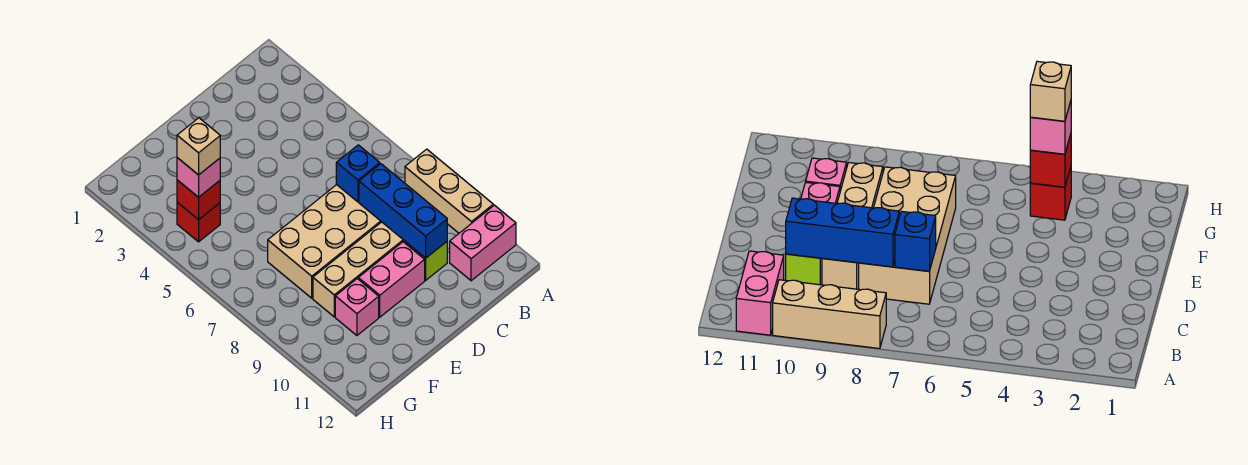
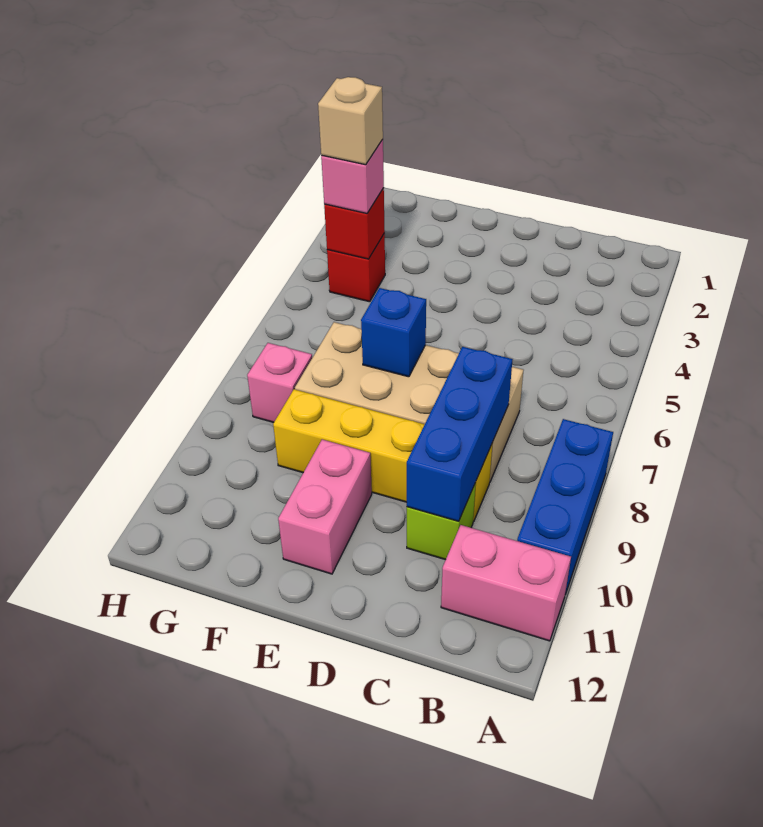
tan brick A8:A10 level 1 -> blue brick A8:A10 level 1
blue brick C7 level 2 -> blue brick E7 level 2
tan brick C9:F9 level 1 -> yellow brick C9:F9 level 1
pink brick D10:E10 level 1 -> pink brick E10:E11 level 1
pink brick F10 level 1 -> pink brick G8 level 1

